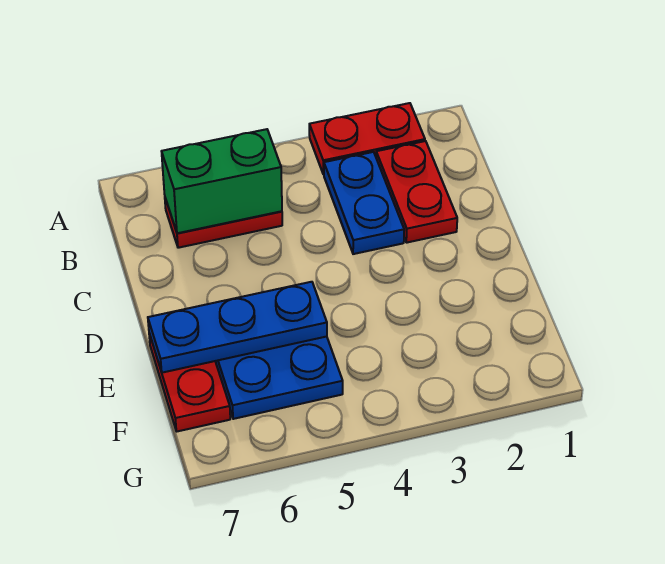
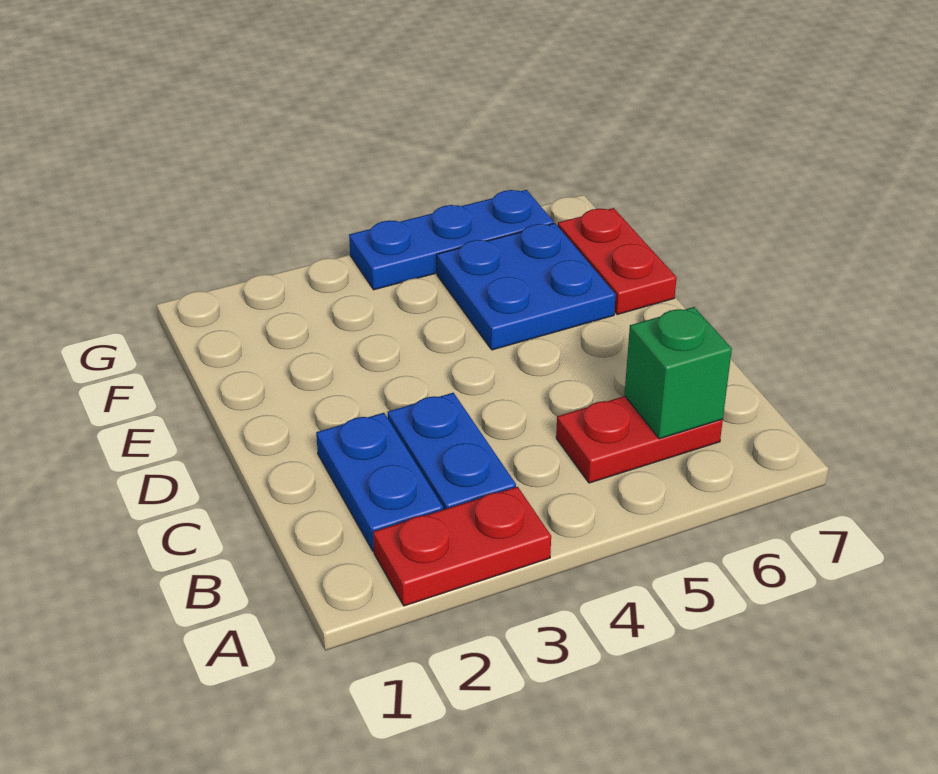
red plate B2:C2 level 1 -> blue plate B2:C2 level 1
green brick B5:B6 level 2 -> green brick B6 level 2
blue plate E5:E7 level 2 -> blue plate G4:G6 level 1

